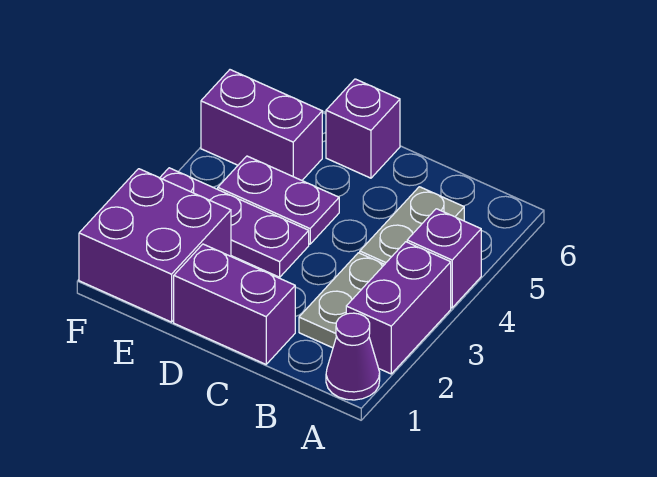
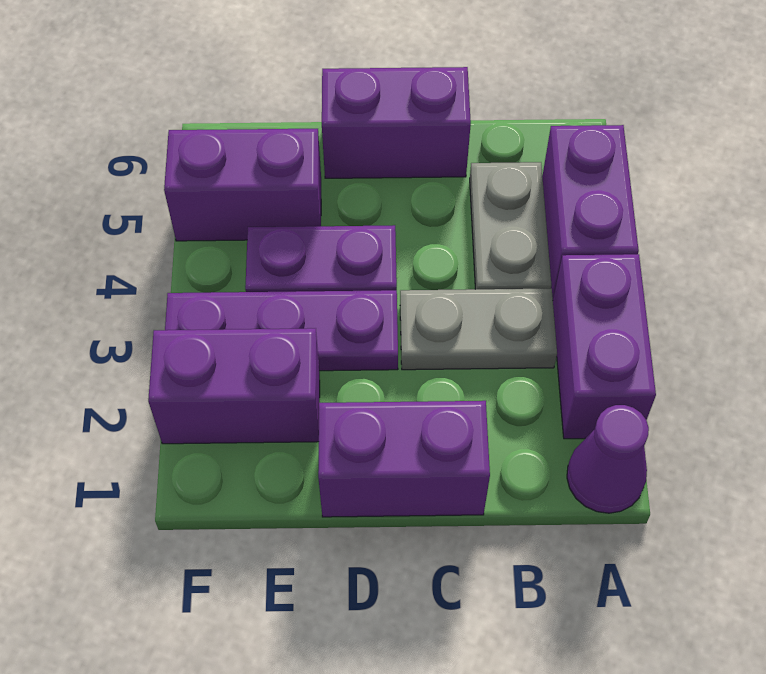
purple brick A4 level 1 -> purple brick A4:A5 level 1
grey plate B2:B3 level 1 -> grey plate B3:C3 level 1
purple brick D6 level 1 -> purple brick C6:D6 level 1
purple brick E1:F2 level 1 -> purple brick E2:F2 level 1

